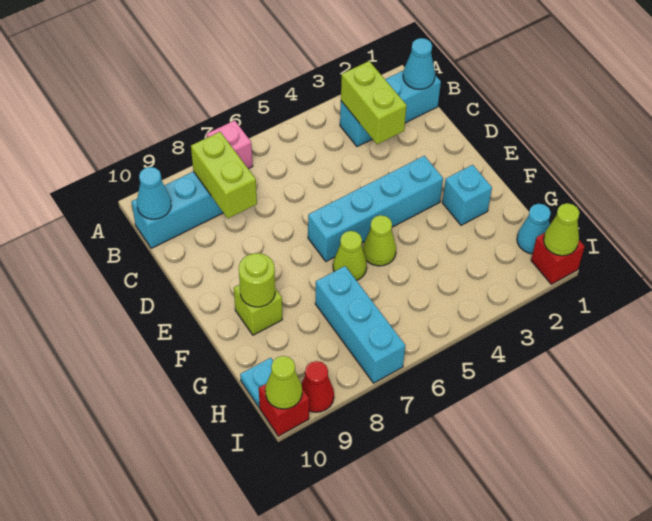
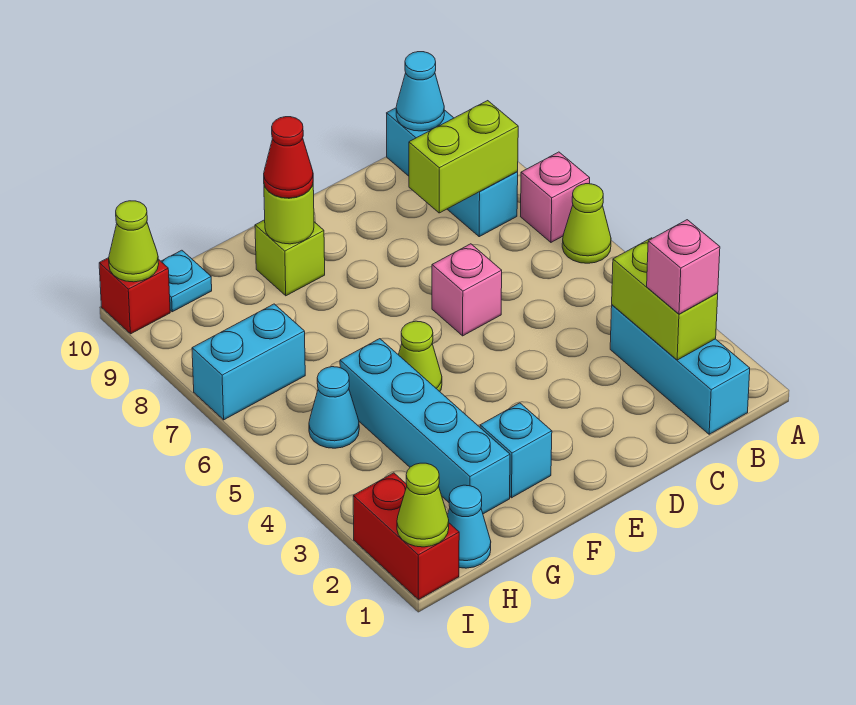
cyan cone B1 level 2 -> cyan cone H5 level 1
none -> pink brick B2 level 3
lime brick B3:C3 level 2 -> lime brick B2:B3 level 2
none -> pink brick D6 level 1
cyan brick E3:E6 level 1 -> cyan brick G2:G5 level 1
lime cone F6 level 1 -> lime cone A6 level 1
cyan brick G7:I7 level 1 -> cyan brick H7:I7 level 1
red brick I1 level 1 -> red brick I1:I2 level 1
red cone I9 level 1 -> red cone F9 level 3

